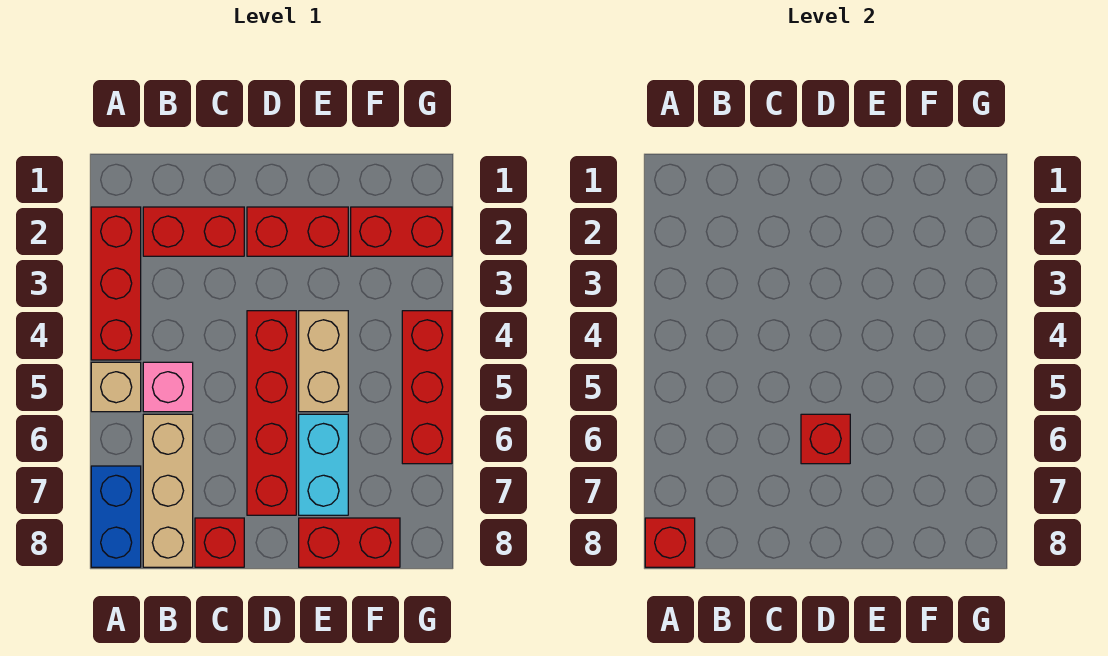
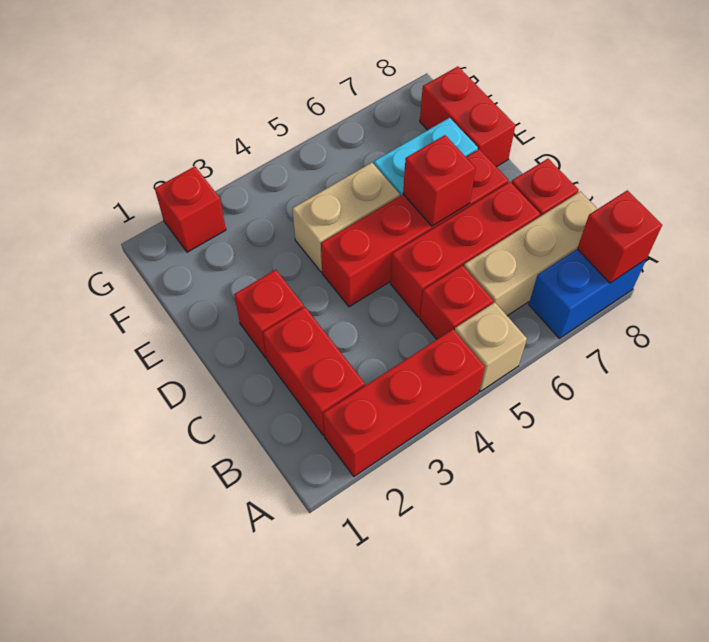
pink brick B5 level 1 -> red brick B5 level 1
red brick D2:E2 level 1 -> red brick D2 level 1
red brick F2:G2 level 1 -> red brick G2 level 1
red brick G4:G6 level 1 -> red brick C5:C7 level 1

